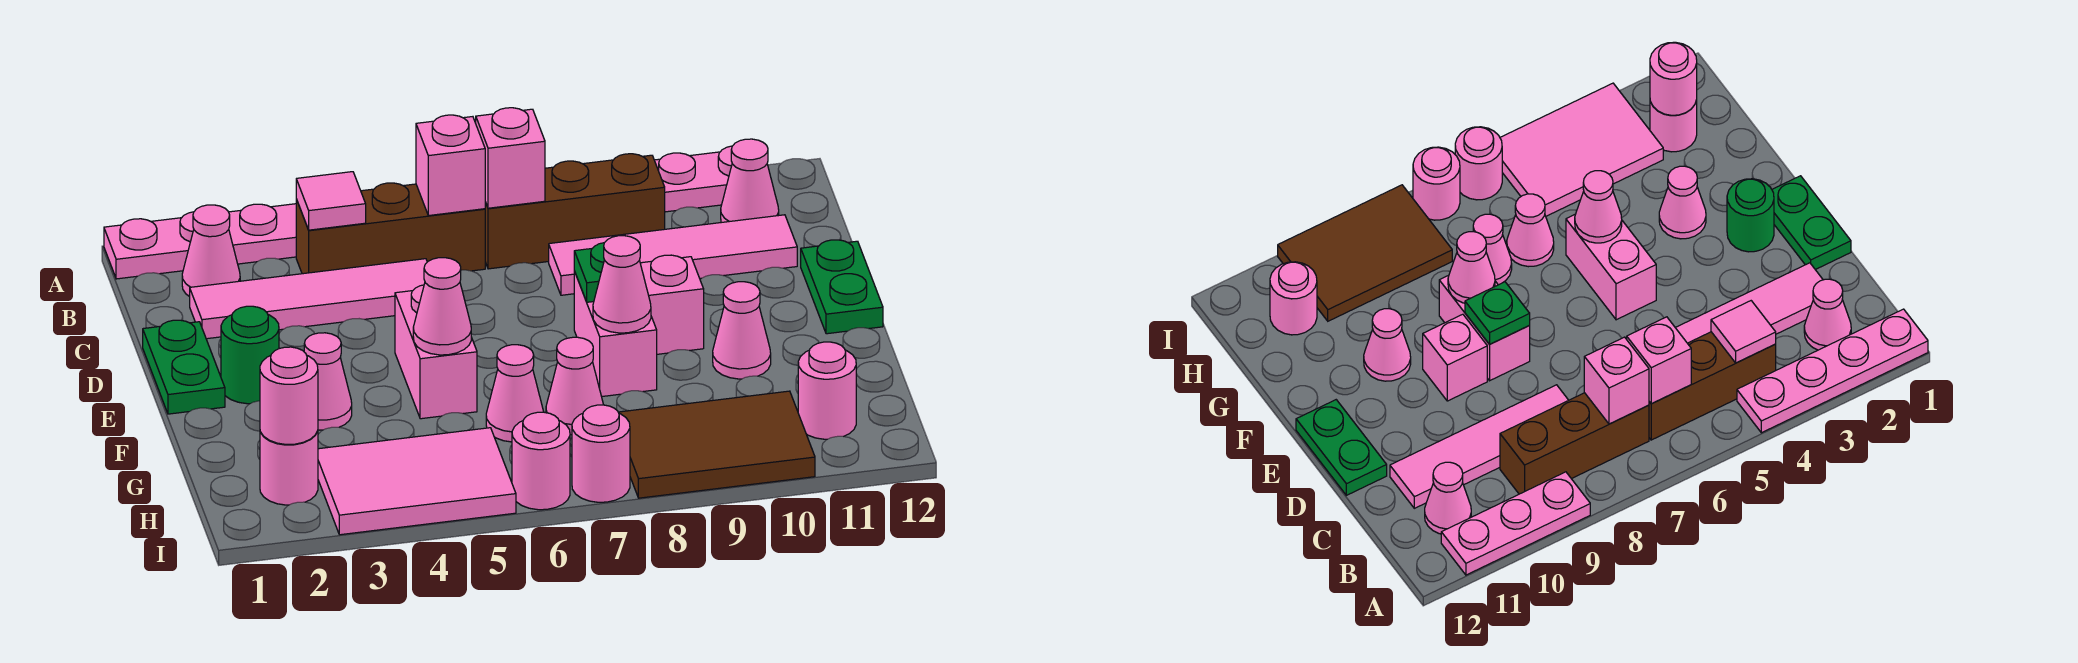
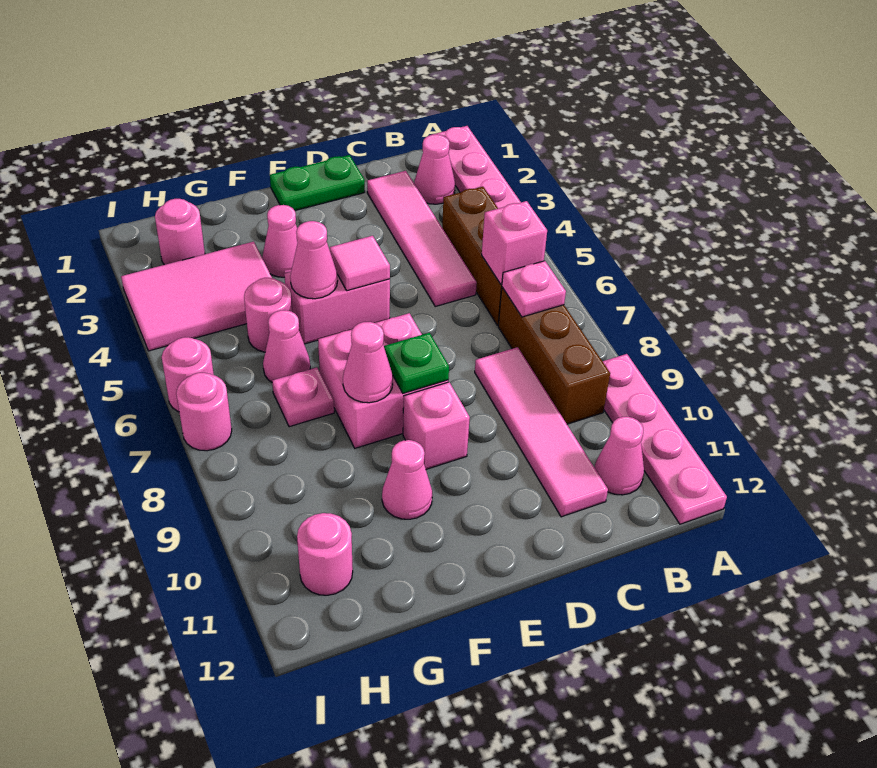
pink plate A9:A11 level 1 -> pink plate A9:A12 level 1
pink tile B4 level 2 -> pink tile E5 level 2
pink brick B7 level 2 -> pink plate B7 level 2
green plate D12:E12 level 1 -> none
green round brick E2 level 1 -> none
pink brick E8:F8 level 1 -> pink brick E7:F8 level 1
pink cone G7 level 1 -> pink plate G7 level 1
pink round brick H2 level 2 -> pink round brick G5 level 1
pink tile H3:I5 level 1 -> pink tile G3:I4 level 1
brown tile H8:I10 level 1 -> none

